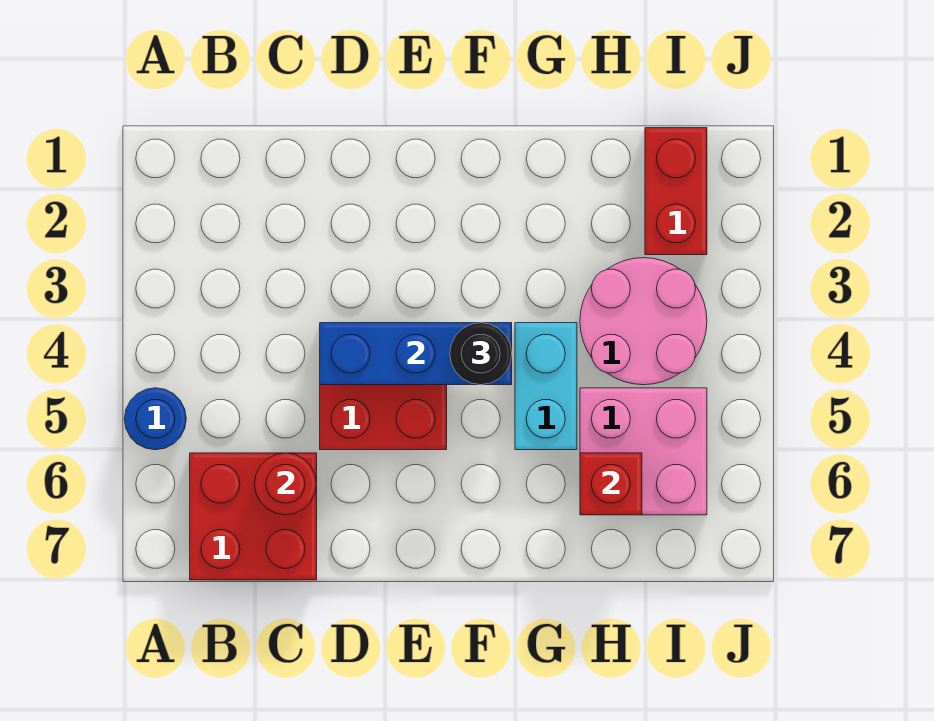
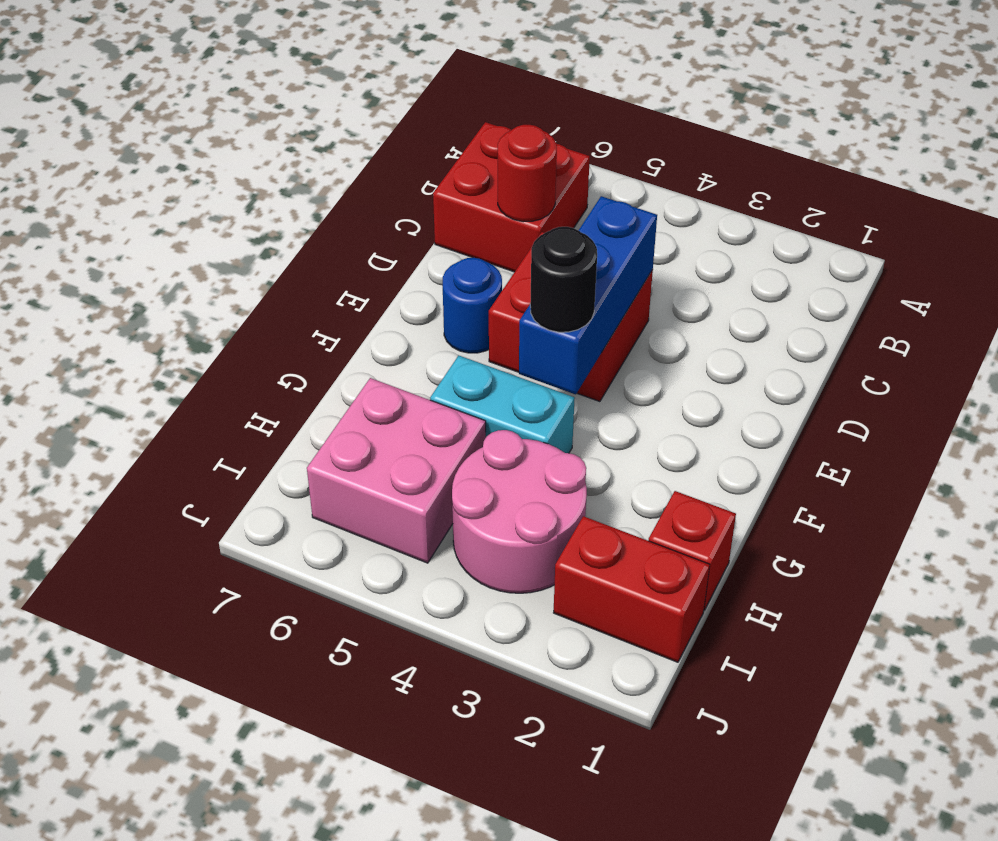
blue round brick A5 level 1 -> blue round brick E6 level 1
red brick H6 level 2 -> red brick H1 level 1

